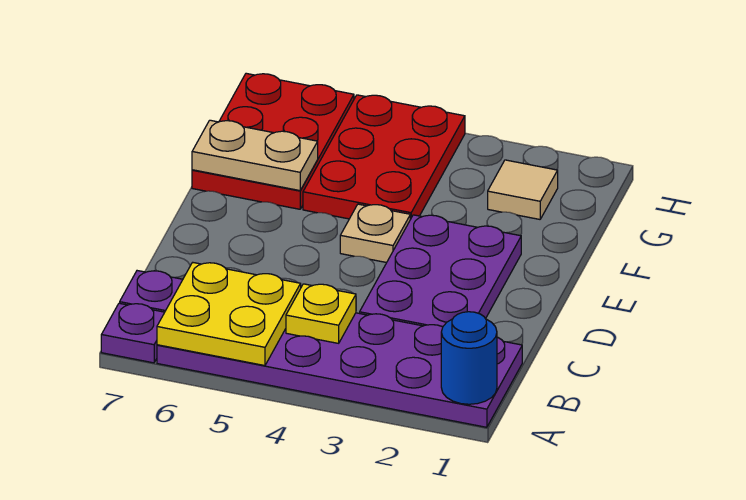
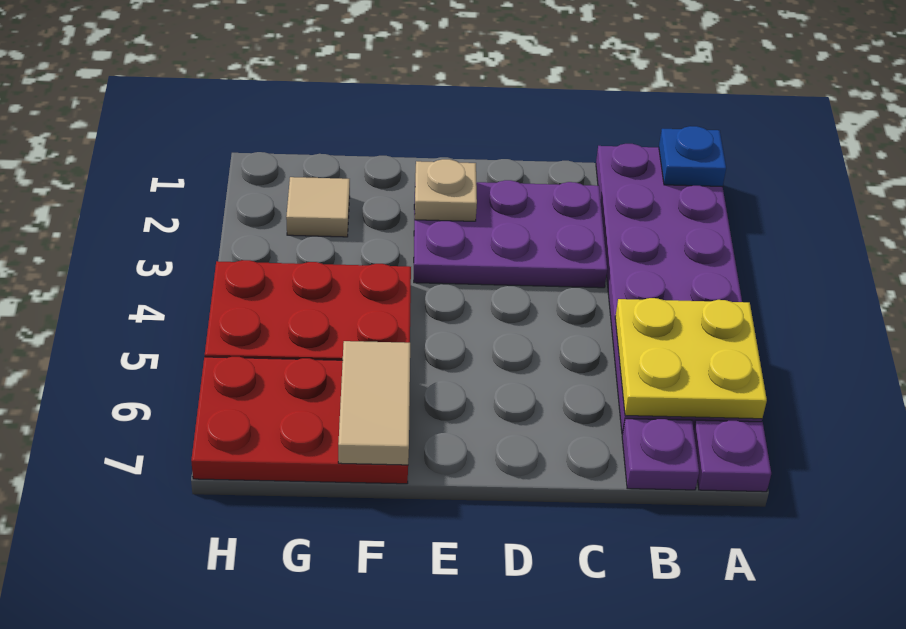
blue round brick A1 level 2 -> blue plate A1 level 2
yellow plate B4 level 2 -> none
tan plate E4 level 1 -> tan plate E2 level 2
tan plate F6:F7 level 2 -> tan tile F6:F7 level 2

